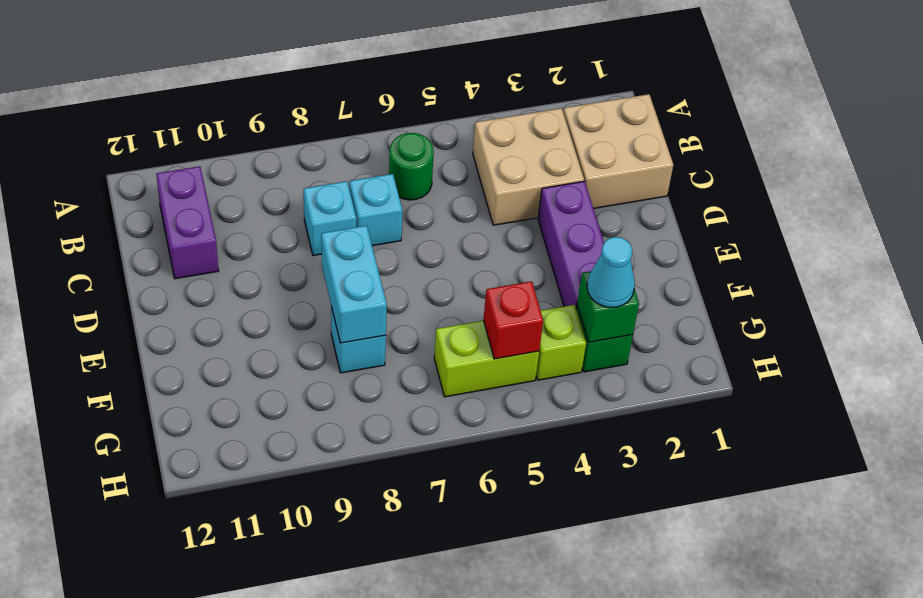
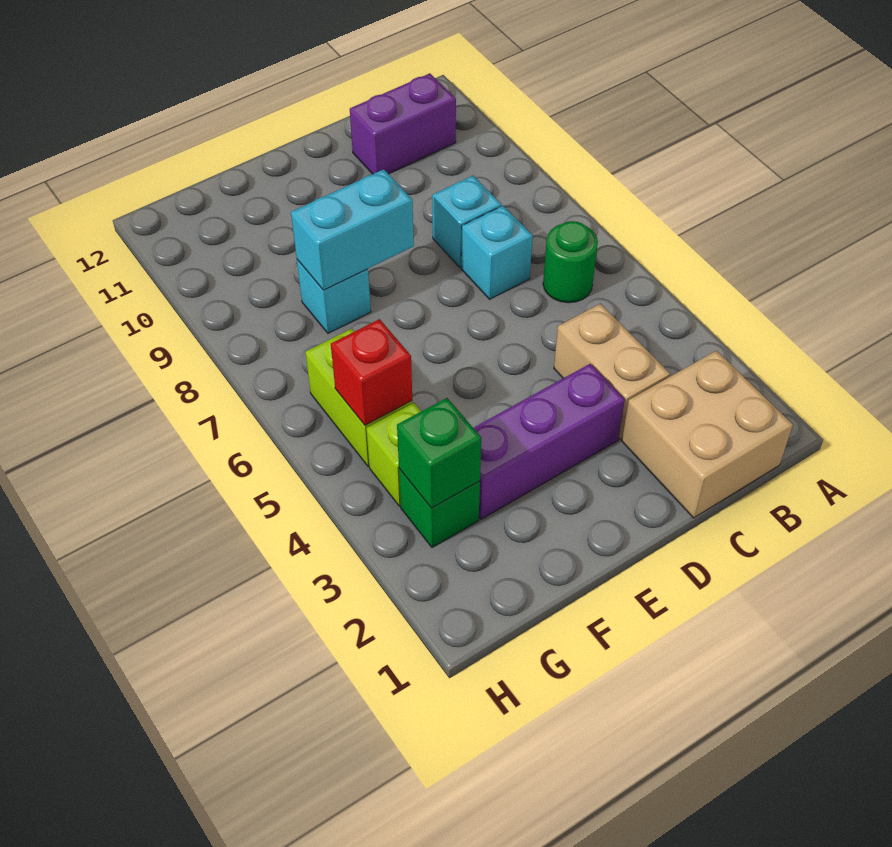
tan brick B3:C4 level 1 -> tan brick C3:C4 level 1
cyan cone G3 level 3 -> none

